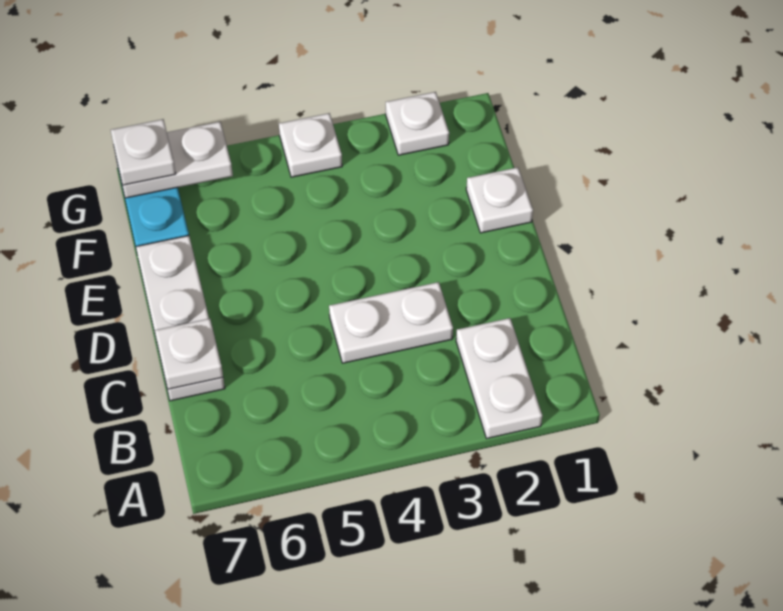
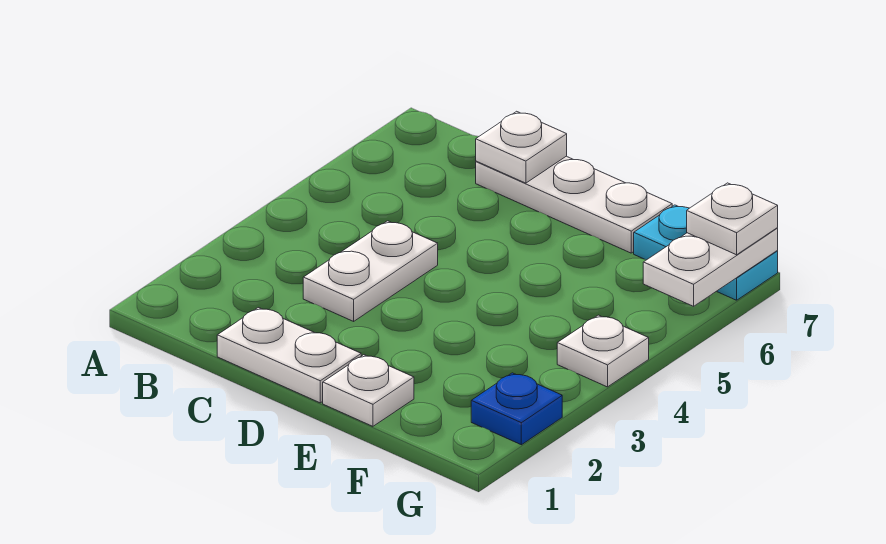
white plate A2:B2 level 1 -> white plate C1:D1 level 1
white plate G2 level 1 -> blue plate G2 level 1

